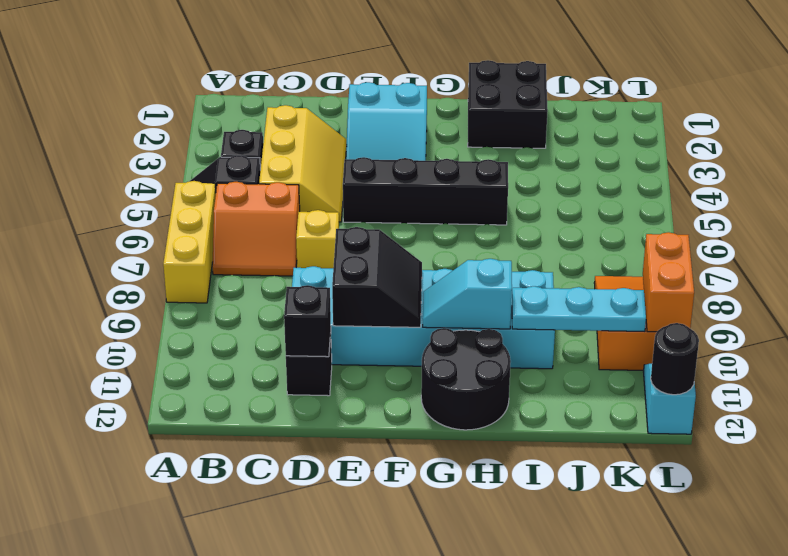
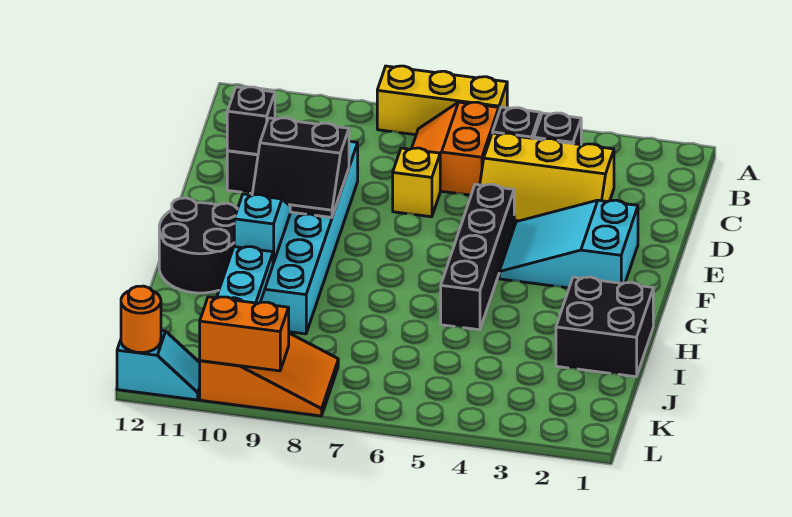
black round brick L12 level 2 -> orange round brick L12 level 2

